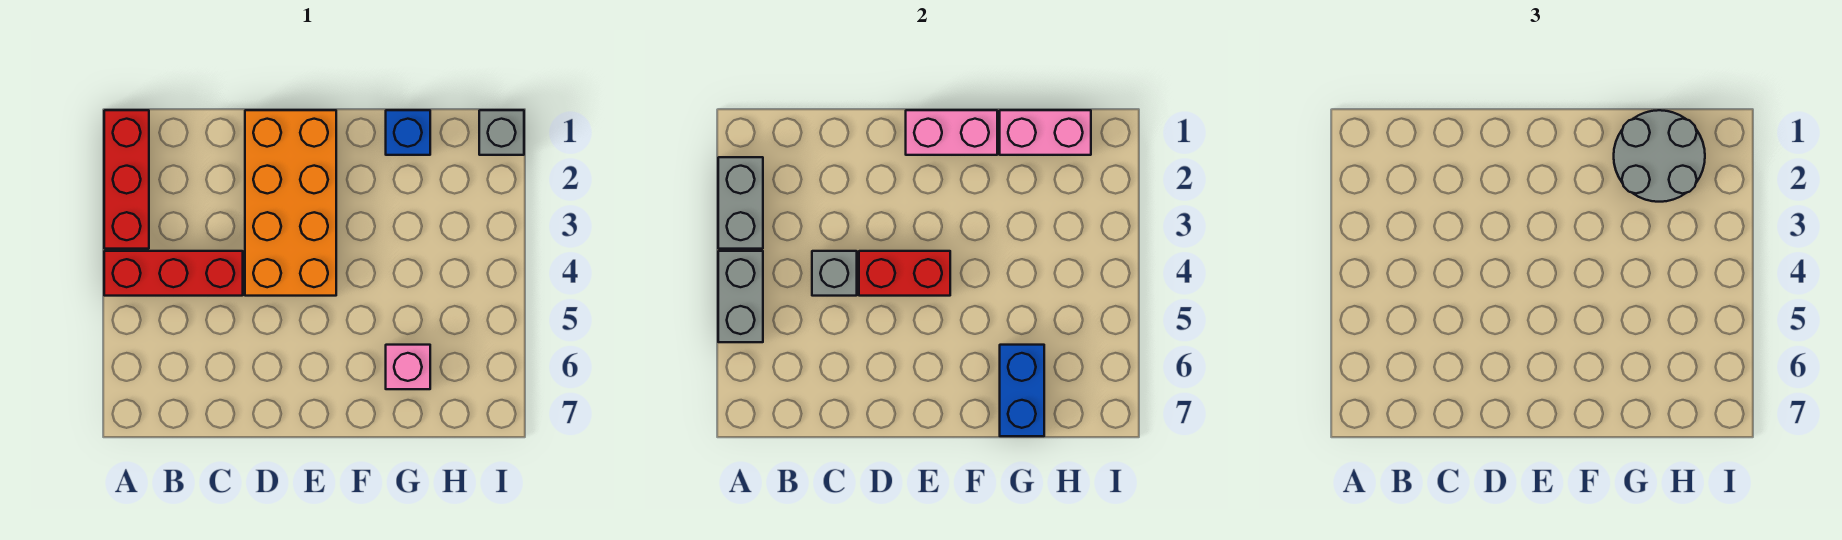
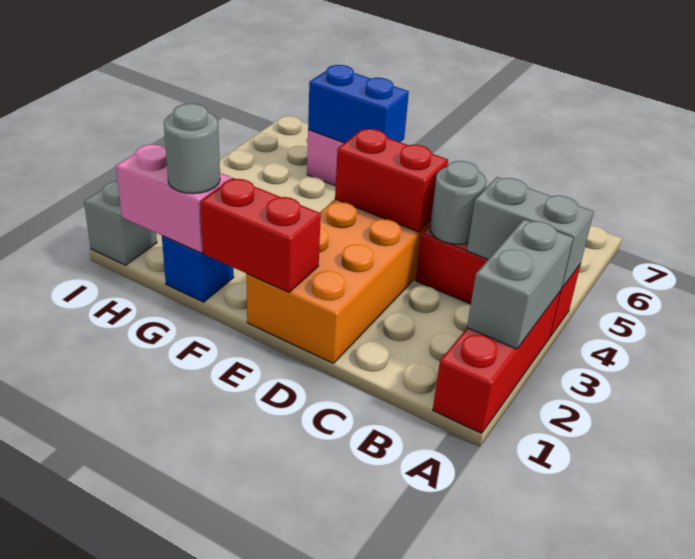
grey brick A4:A5 level 2 -> grey brick A4:B4 level 2
grey brick C4 level 2 -> grey round brick C4 level 2
pink brick E1:F1 level 2 -> red brick E1:F1 level 2
grey round brick G1:H2 level 3 -> grey round brick G1 level 3
blue brick G6:G7 level 2 -> blue brick F6:G6 level 2

